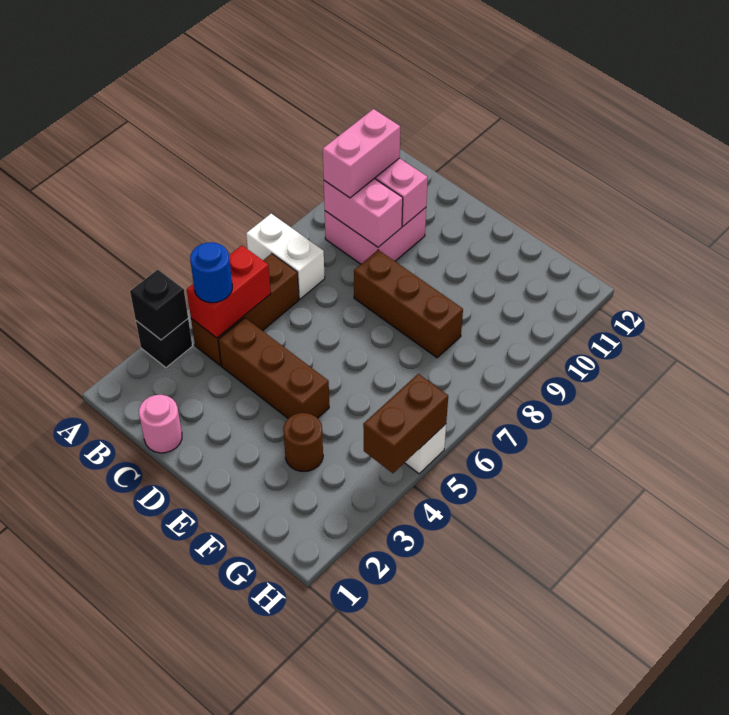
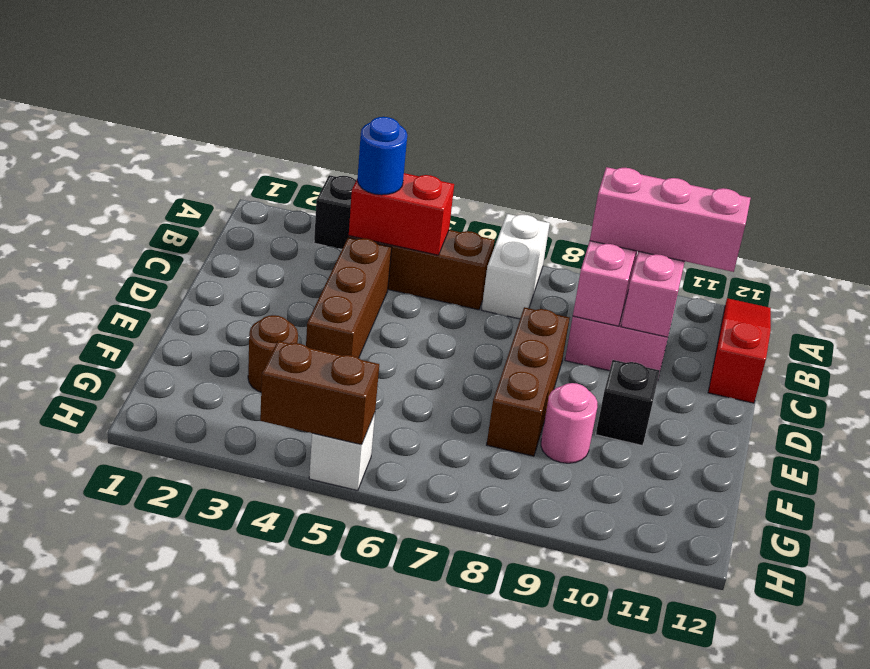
black brick A3 level 2 -> black brick E10 level 1
none -> red slope A12:C12 level 1 top C
pink brick B9:B10 level 3 -> pink brick B9:B11 level 3
pink round brick C1 level 1 -> pink round brick F9 level 1

